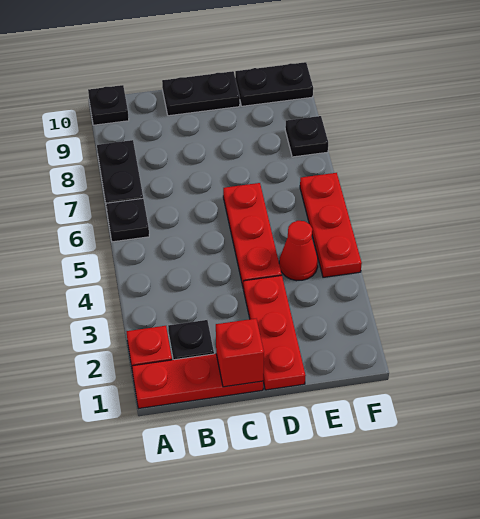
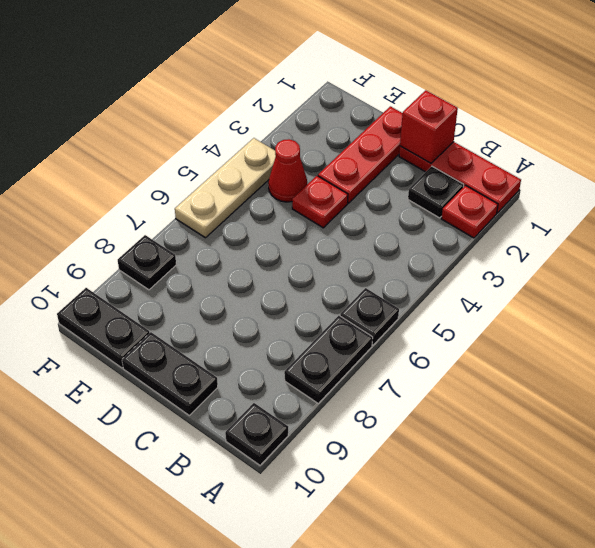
red plate D4:D6 level 1 -> red plate D4 level 1
red plate F4:F6 level 1 -> tan plate F4:F6 level 1

